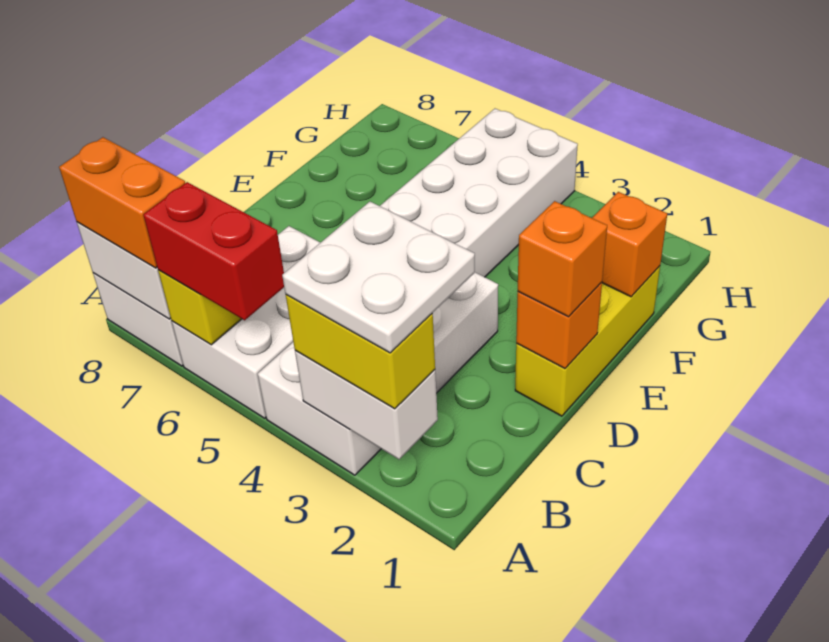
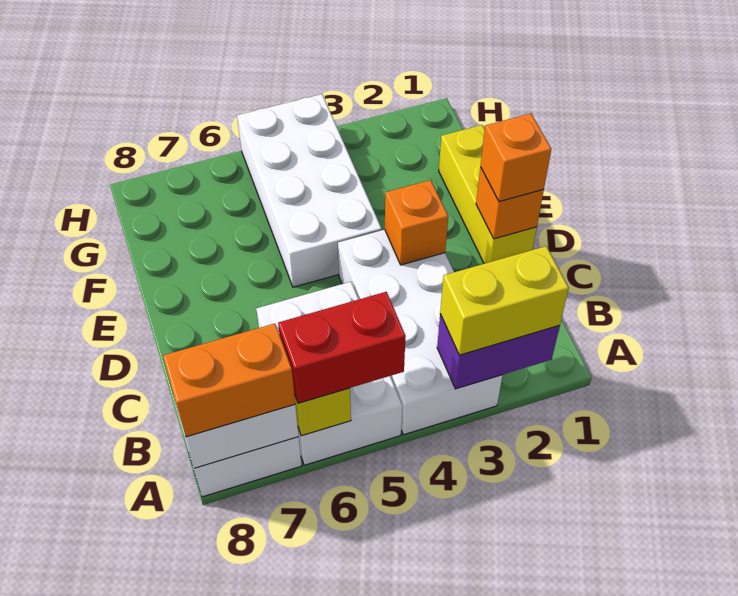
white brick A2:A3 level 2 -> purple brick A2:A3 level 2
white plate A2:B3 level 4 -> none
orange brick F1 level 2 -> orange brick D3 level 2

